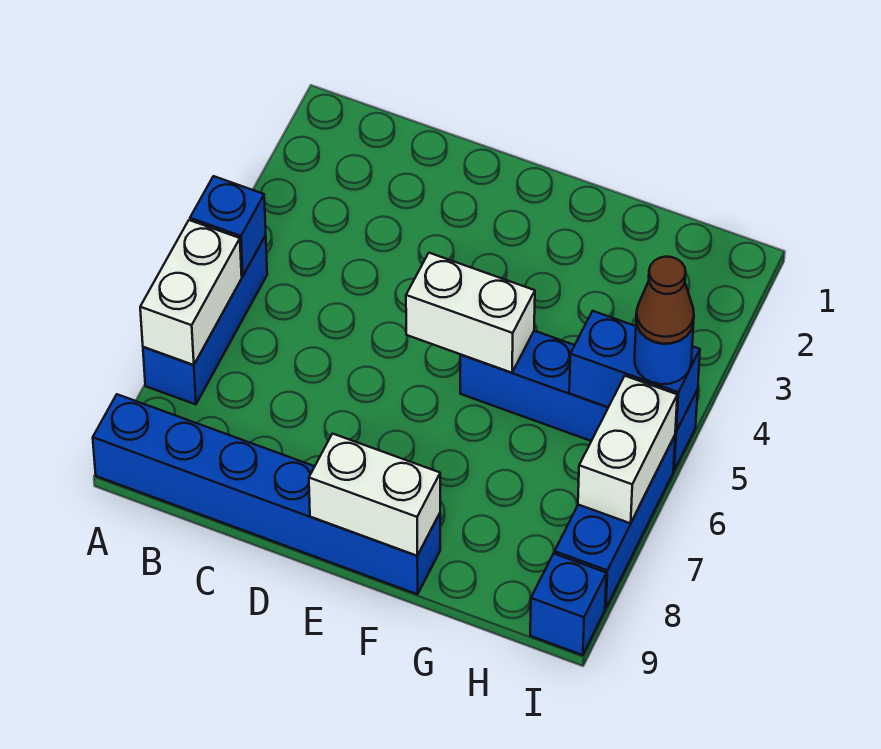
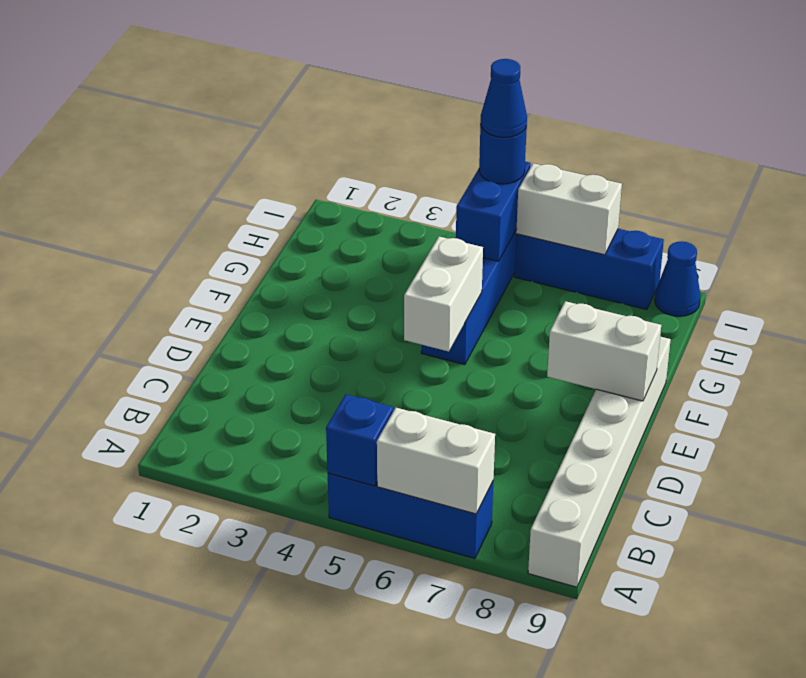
blue brick A9:F9 level 1 -> white brick A9:F9 level 1
white brick E9:F9 level 2 -> white brick E8:E9 level 2
brown cone I5 level 4 -> blue cone I5 level 4
blue brick I9 level 1 -> blue cone I9 level 1

